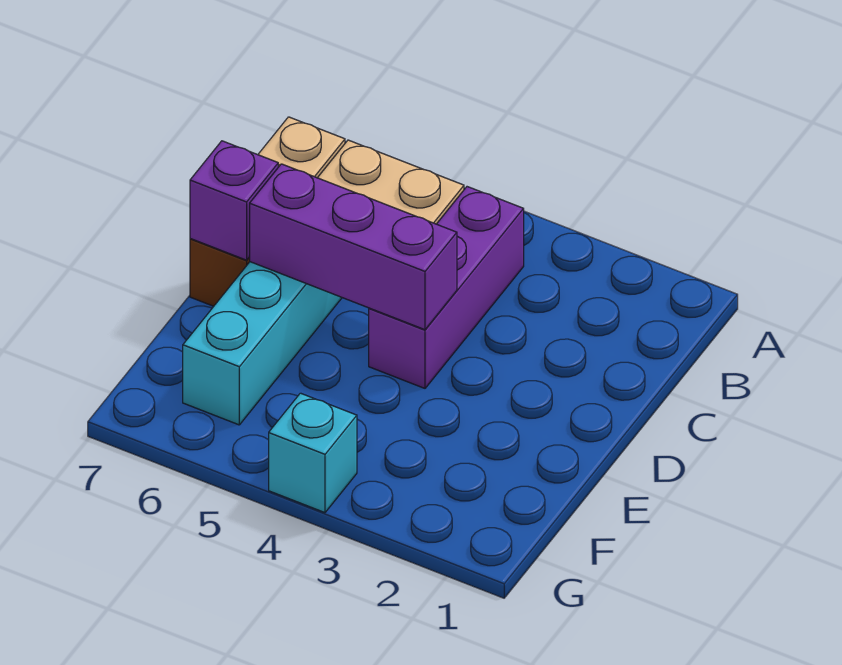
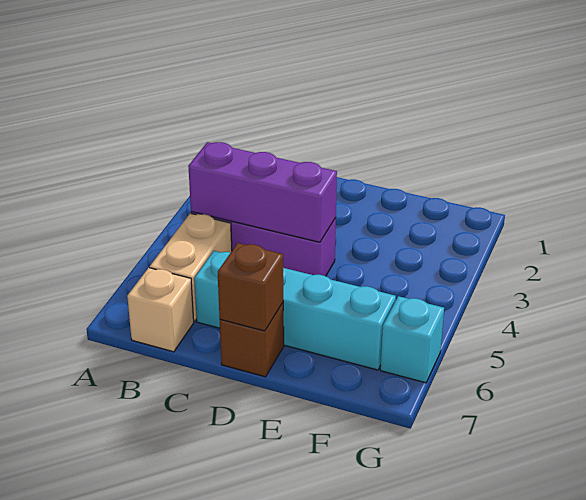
purple brick D4:D6 level 2 -> purple brick B4:D4 level 2
purple brick D7 level 2 -> brown brick D7 level 2
cyan brick G4 level 1 -> cyan brick G6 level 1

